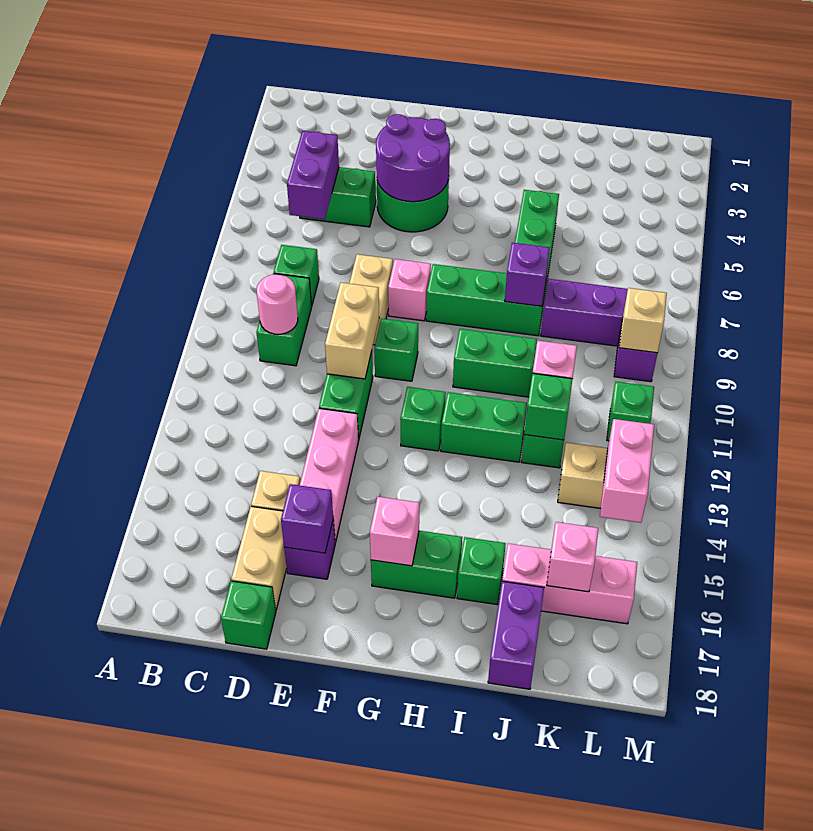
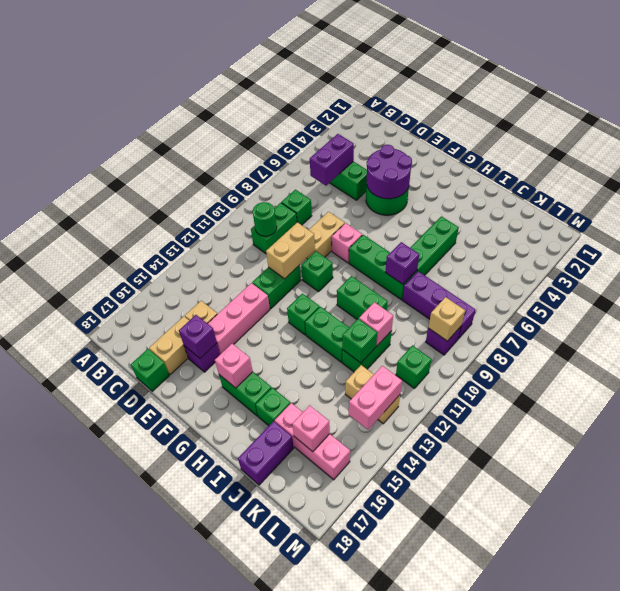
pink round brick C10 level 2 -> green round brick C10 level 2

